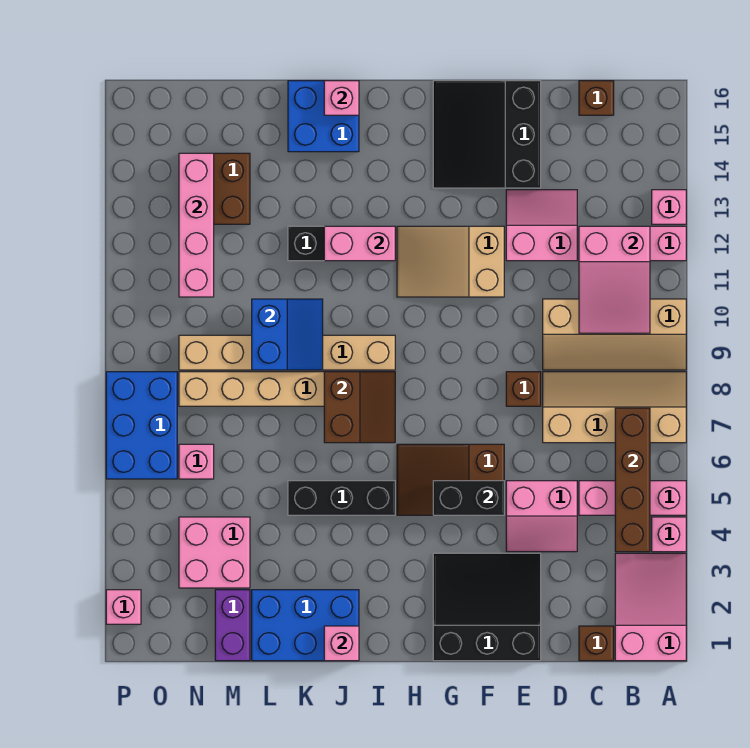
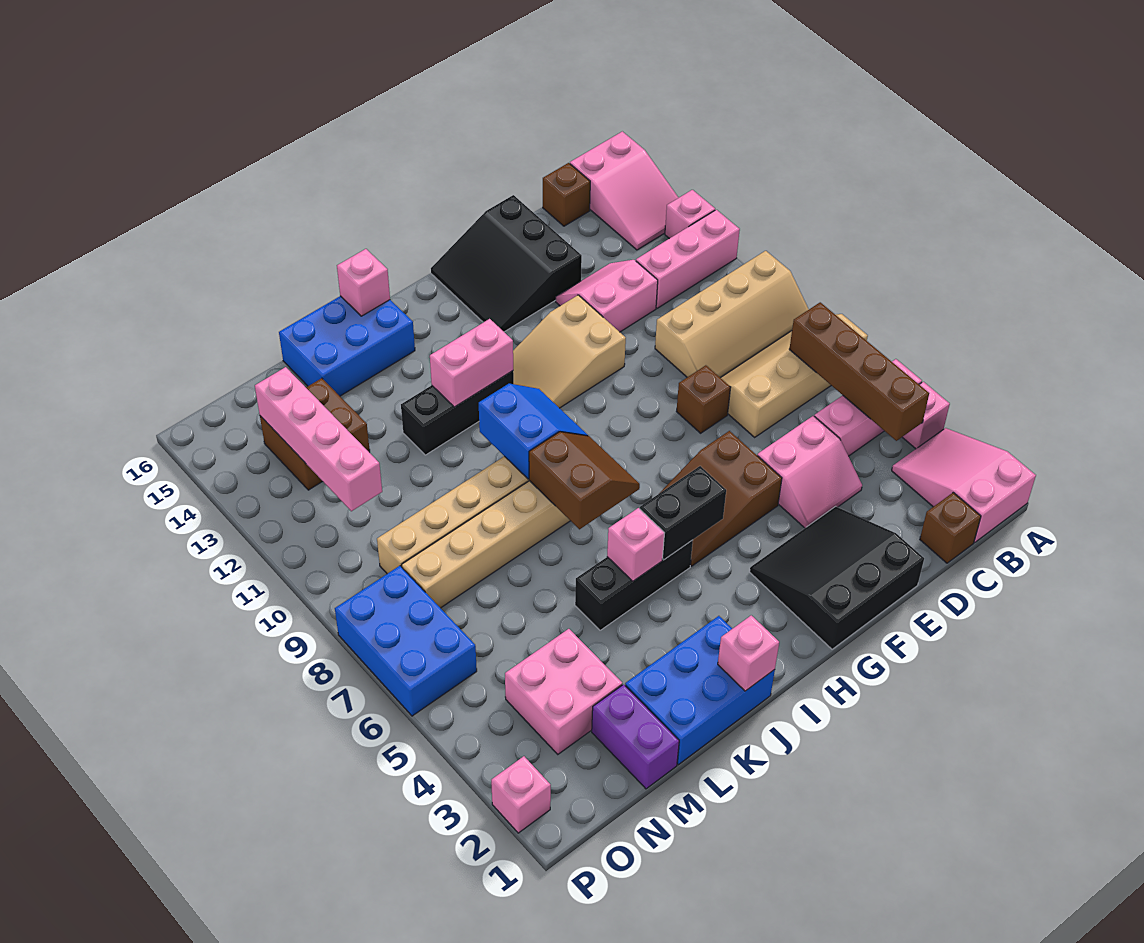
pink slope B10:C12 level 2 top 12 -> pink slope A14:B16 level 1 top 16
black brick F5:G5 level 2 -> black brick H5:I5 level 2
blue brick J15:K16 level 1 -> blue brick J15:L16 level 1
blue slope K9:L10 level 2 top L -> blue slope I9:J10 level 2 top J
pink brick N6 level 1 -> pink brick J5 level 2

